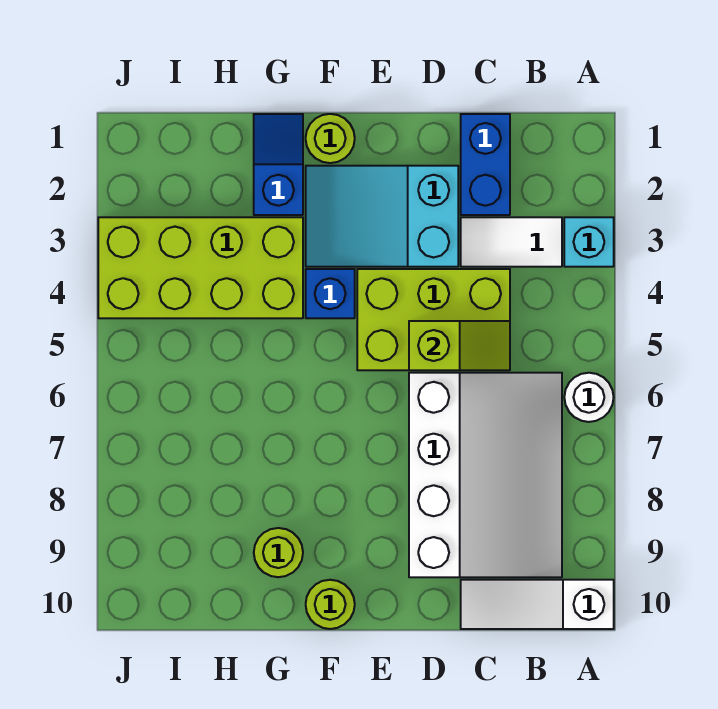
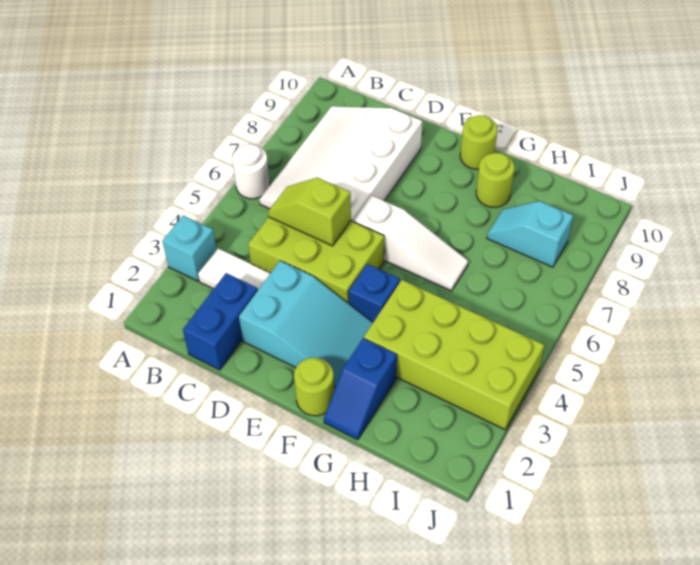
white slope A10:C10 level 1 top A -> white slope E6:G6 level 1 top E
none -> cyan slope H8:I8 level 1 top I

